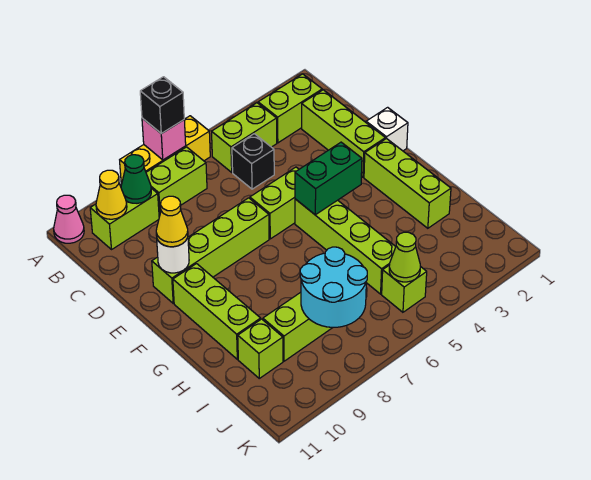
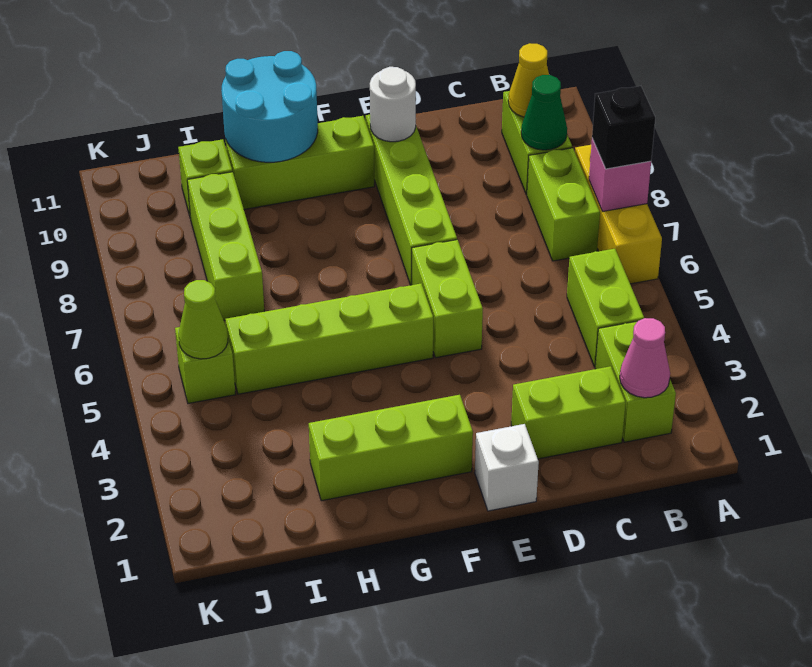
pink cone A11 level 1 -> pink cone B2 level 2
lime brick C2:E2 level 1 -> lime brick C2:D2 level 1
black brick C5 level 1 -> none
yellow cone E10 level 3 -> none
green brick F4:F5 level 2 -> none
cyan round brick I7:J8 level 2 -> cyan round brick G10:H11 level 2

